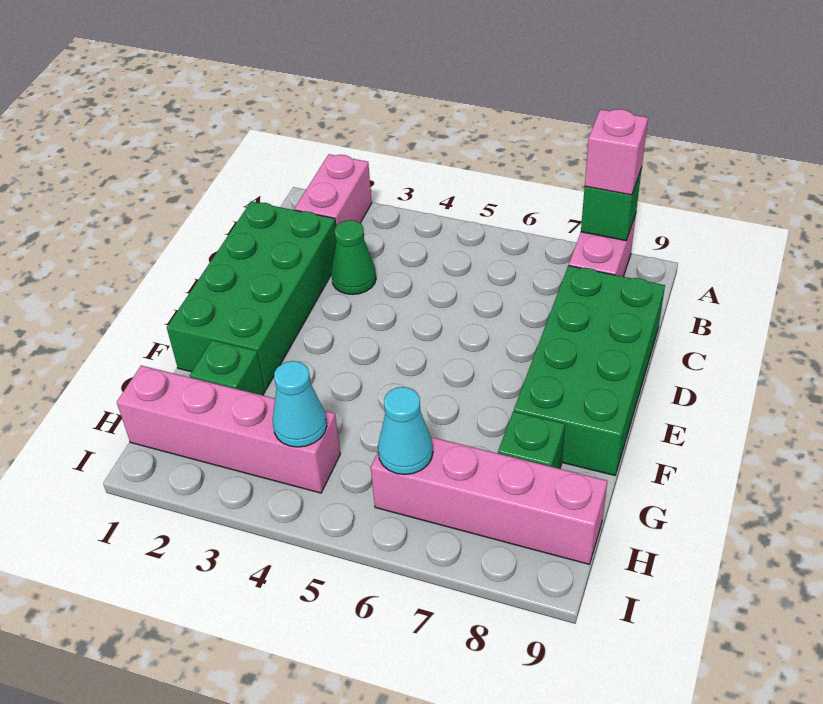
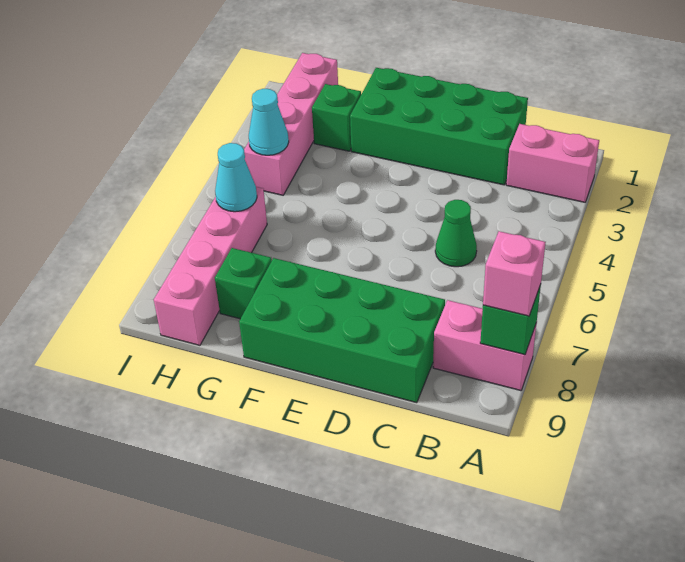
green cone C3 level 1 -> green cone C5 level 1

